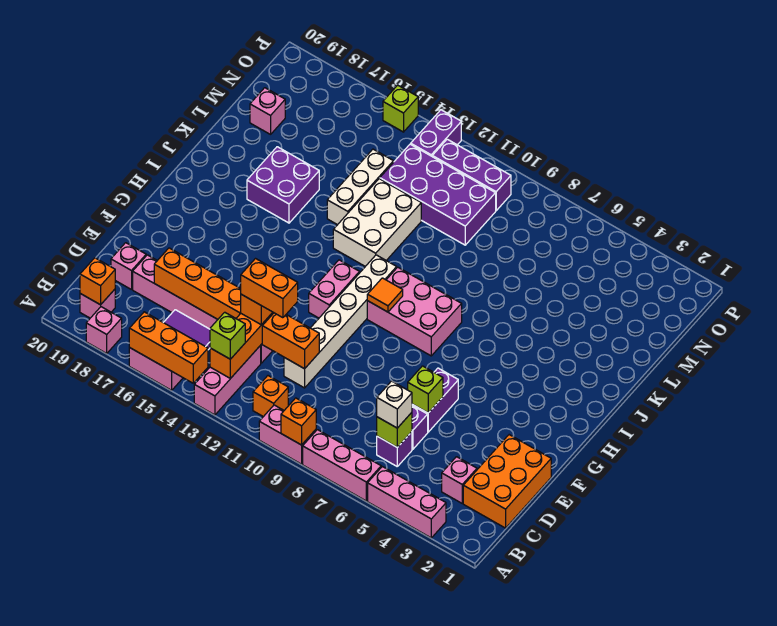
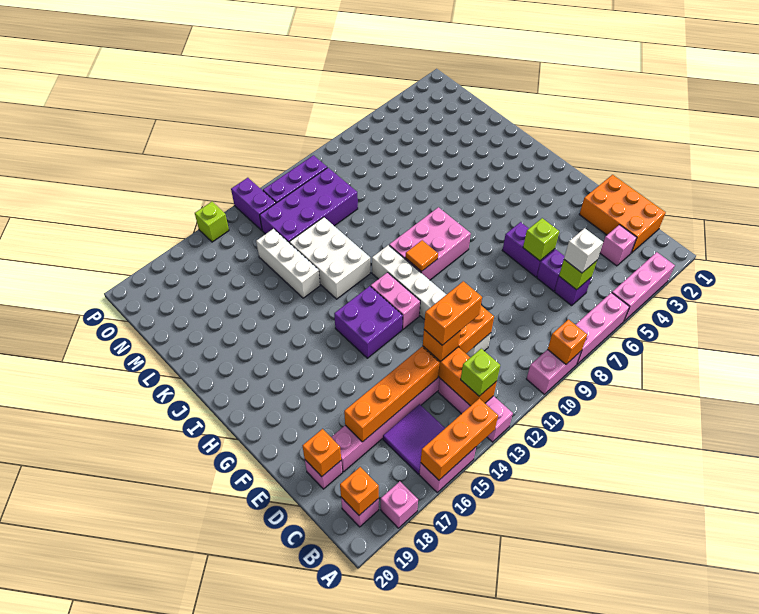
orange brick B11 level 1 -> orange brick D19 level 2
purple brick J16:K17 level 1 -> purple brick G13:H14 level 1
pink brick M19 level 1 -> none

